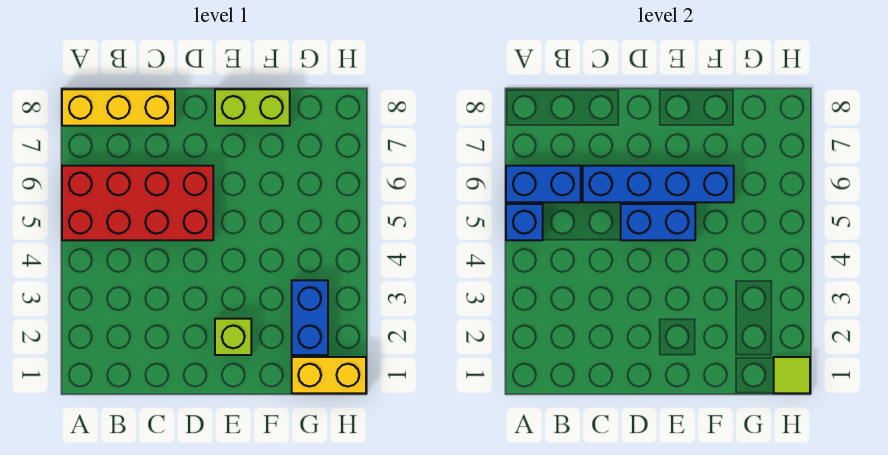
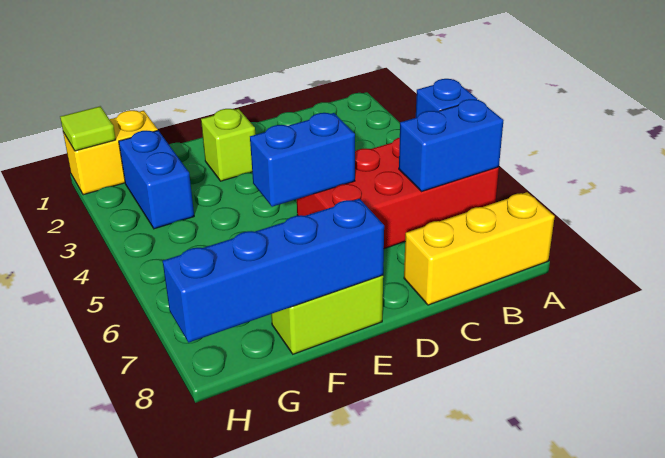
blue brick C6:F6 level 2 -> blue brick E8:H8 level 2

